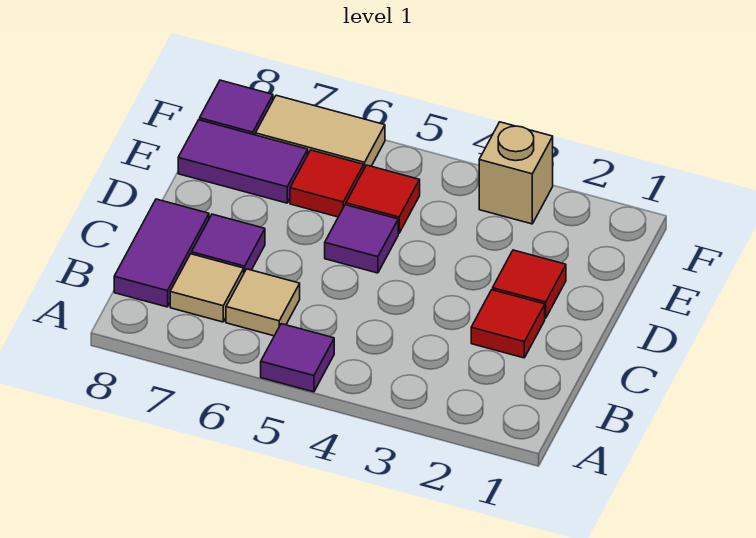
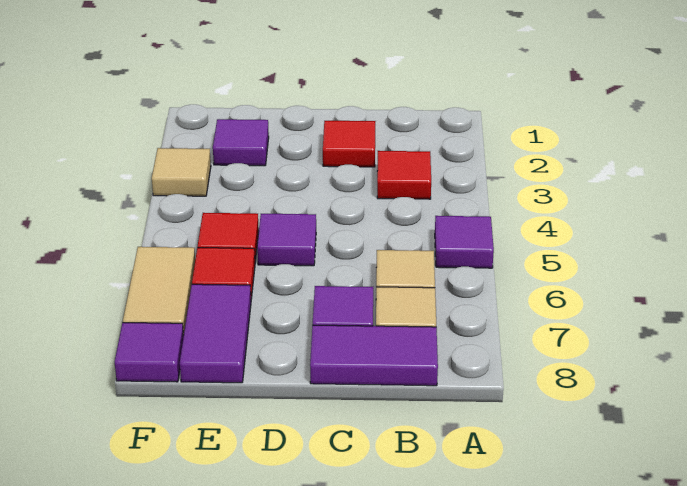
red tile D2 level 1 -> red tile B3 level 1
none -> purple tile E2 level 1
tan brick F3 level 1 -> tan tile F3 level 1

